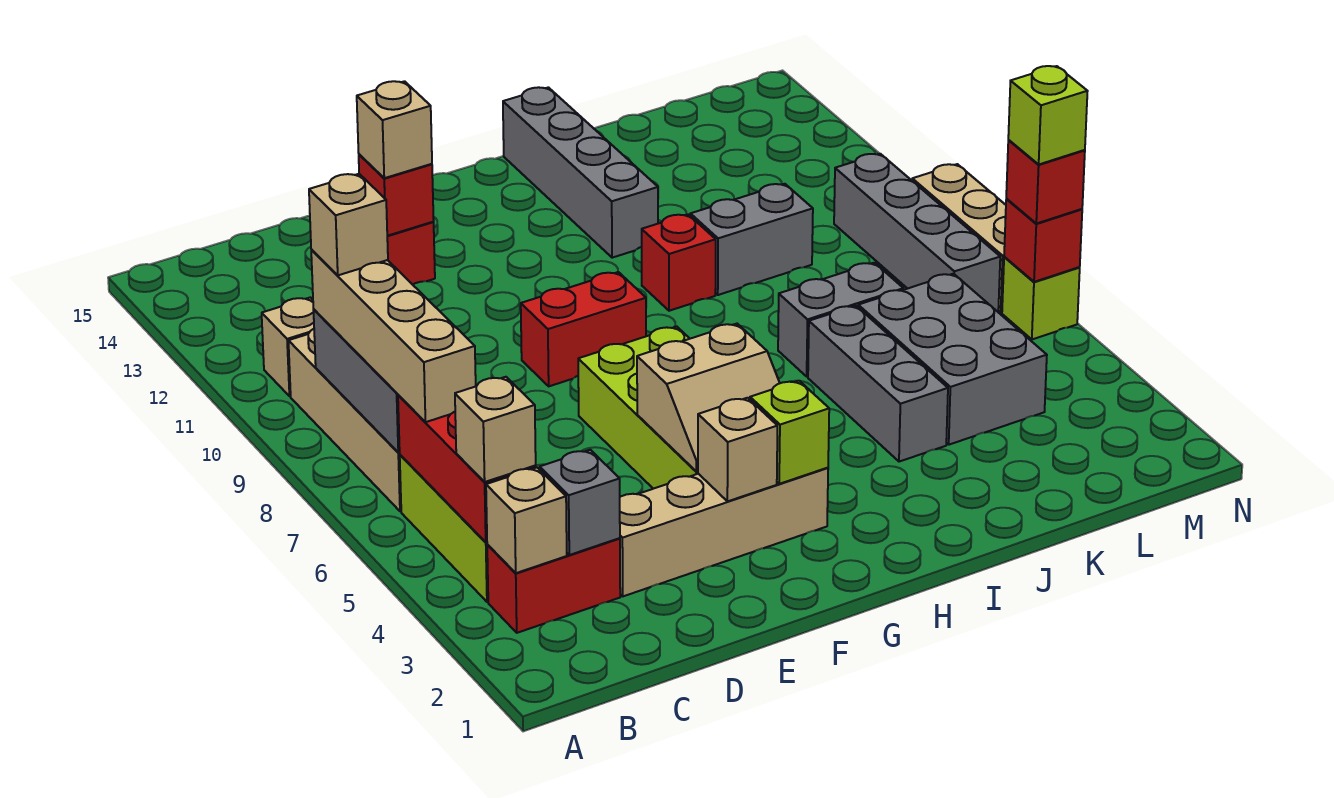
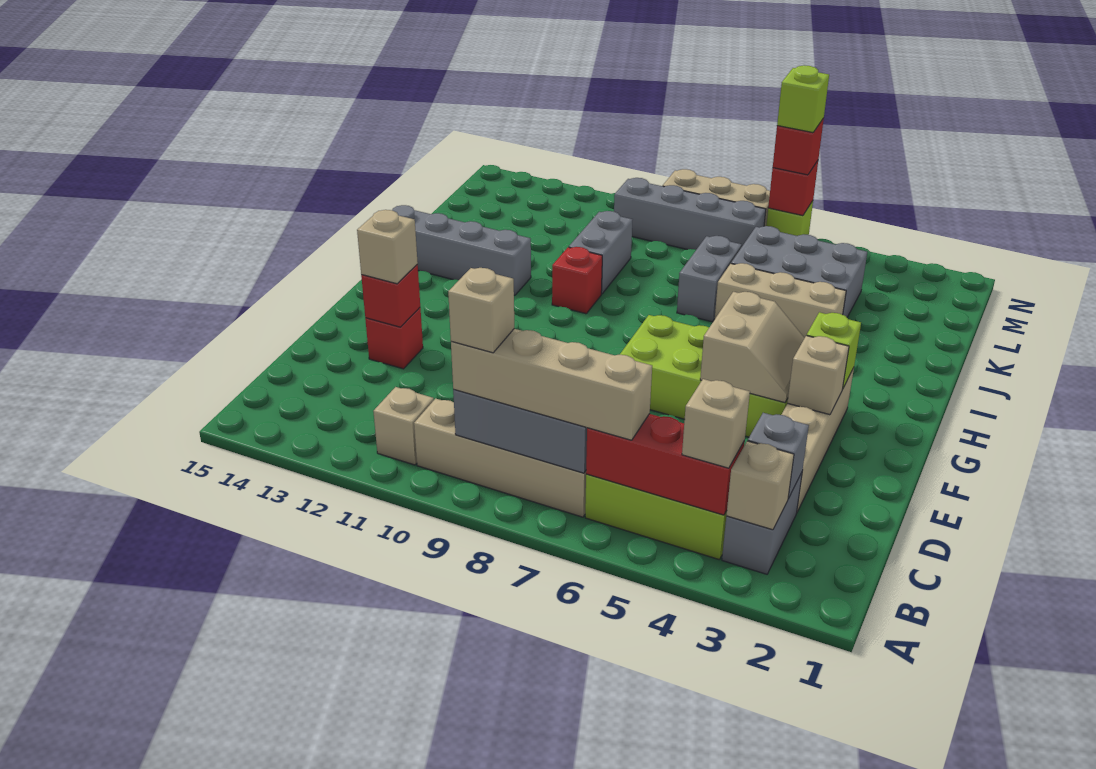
red brick B3:C3 level 1 -> grey brick B3:C3 level 1
red brick F9:G9 level 1 -> none
grey brick J4:J6 level 1 -> tan brick J4:J6 level 1

